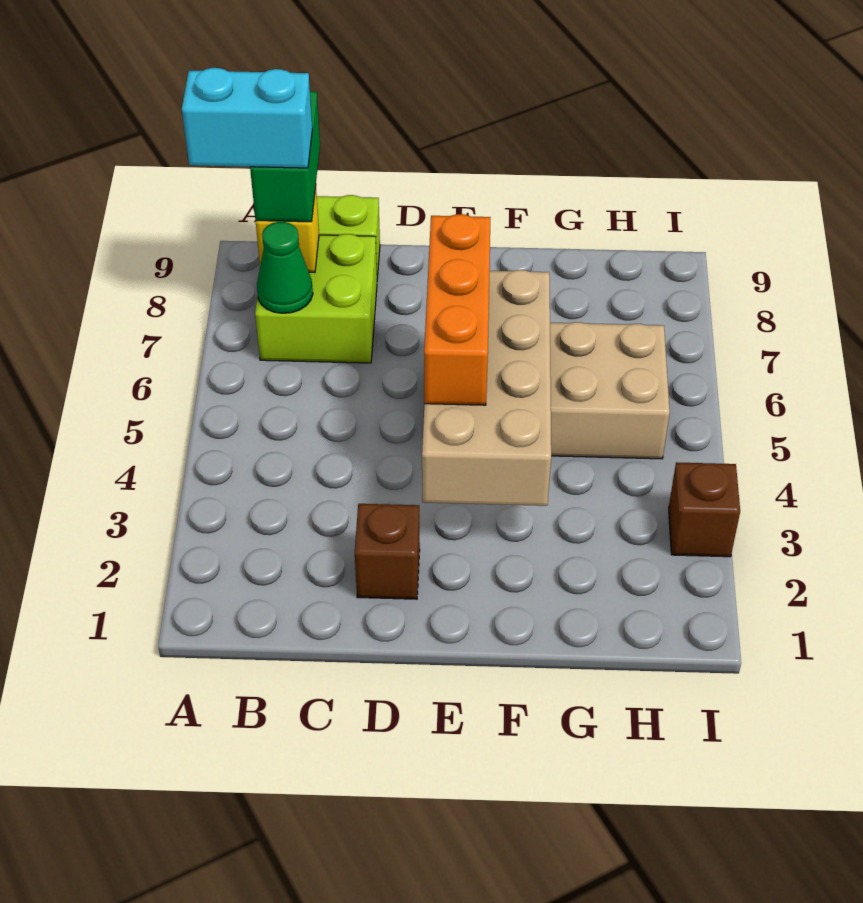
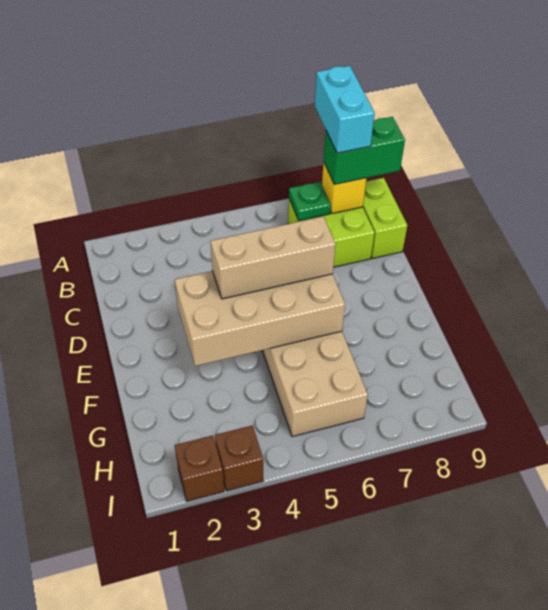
green cone B7 level 2 -> green plate B7 level 2
brown brick D2 level 1 -> brown brick I2 level 1
orange brick E4:E6 level 3 -> tan brick E4:E6 level 3

